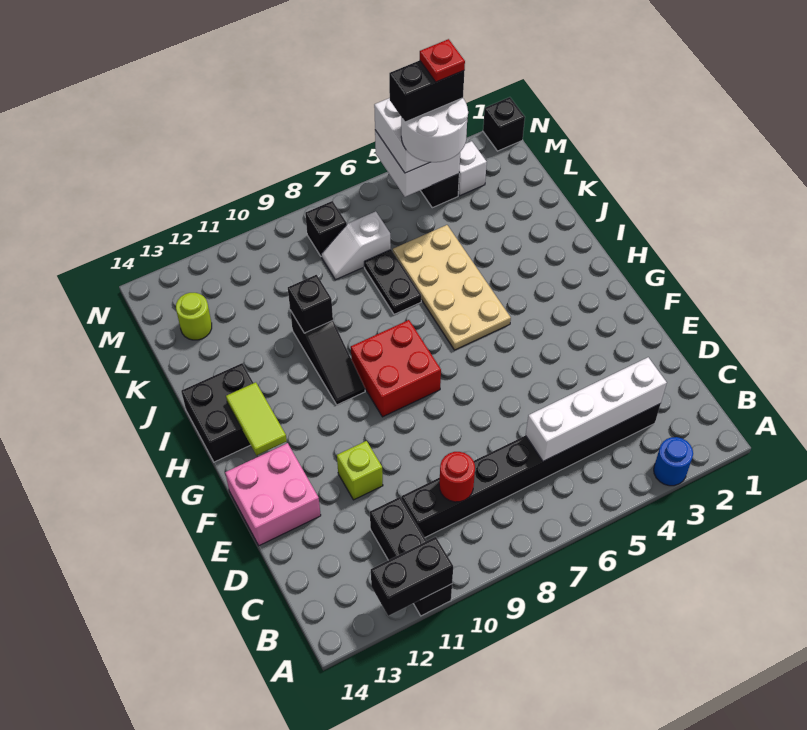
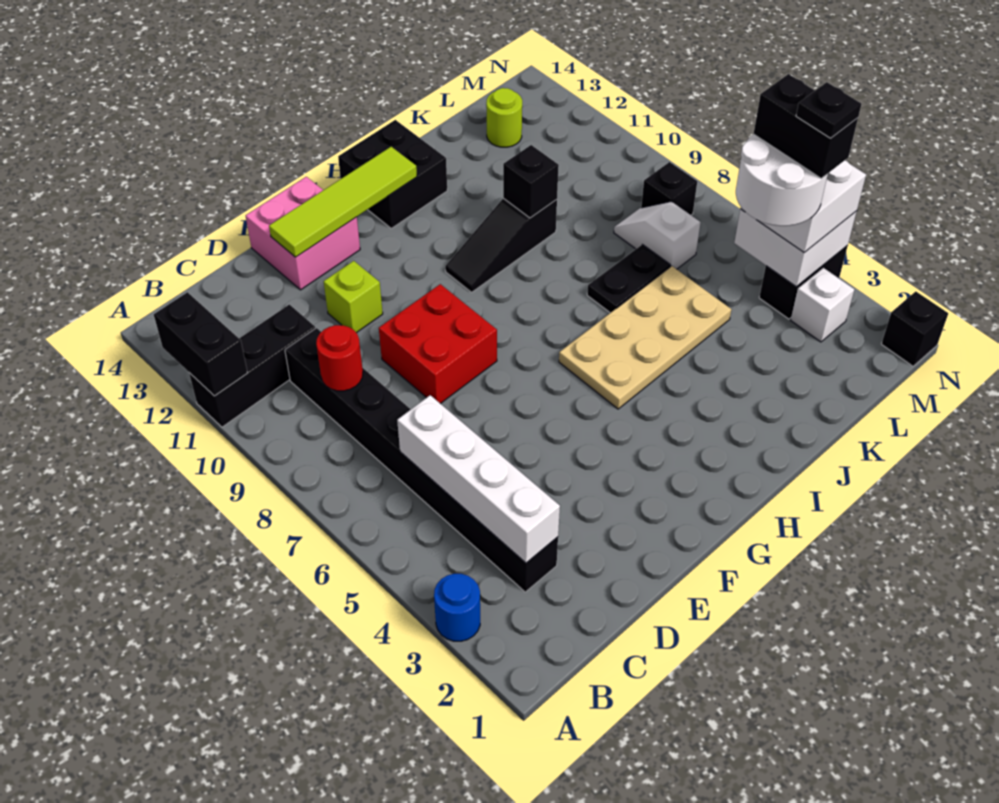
red brick G8:H9 level 1 -> red brick E8:F9 level 1
lime tile G13:H13 level 2 -> lime tile E13:H13 level 2
red plate M4 level 6 -> black plate M4 level 6

